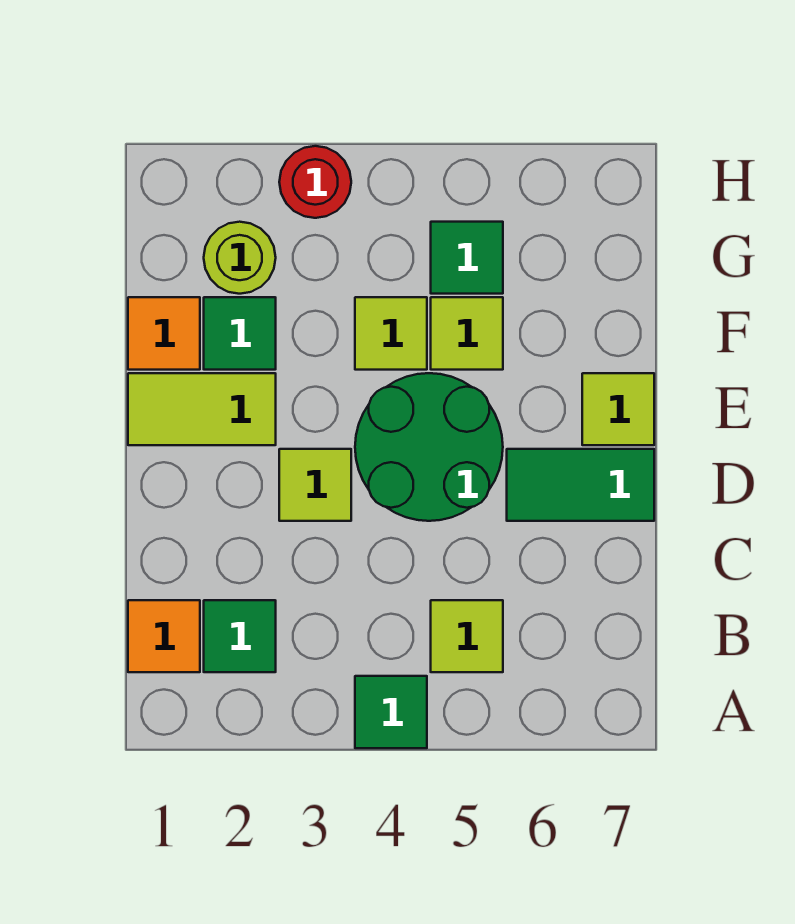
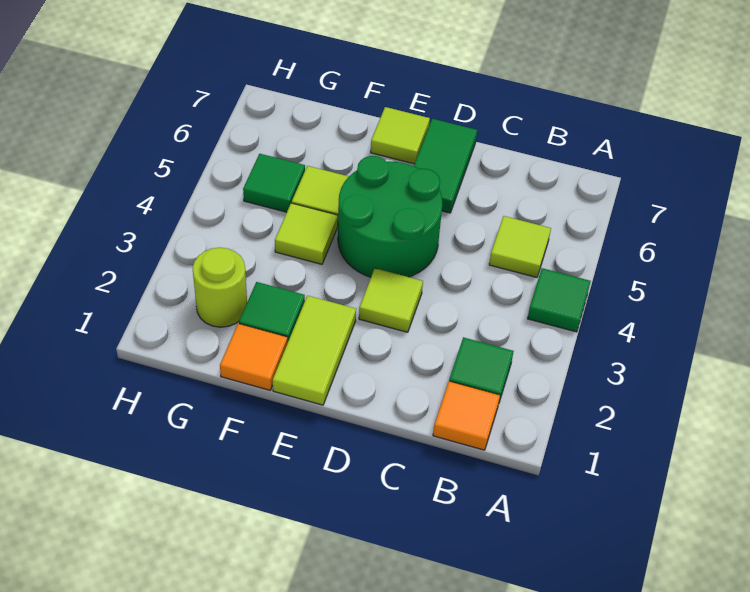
red round brick H3 level 1 -> none

